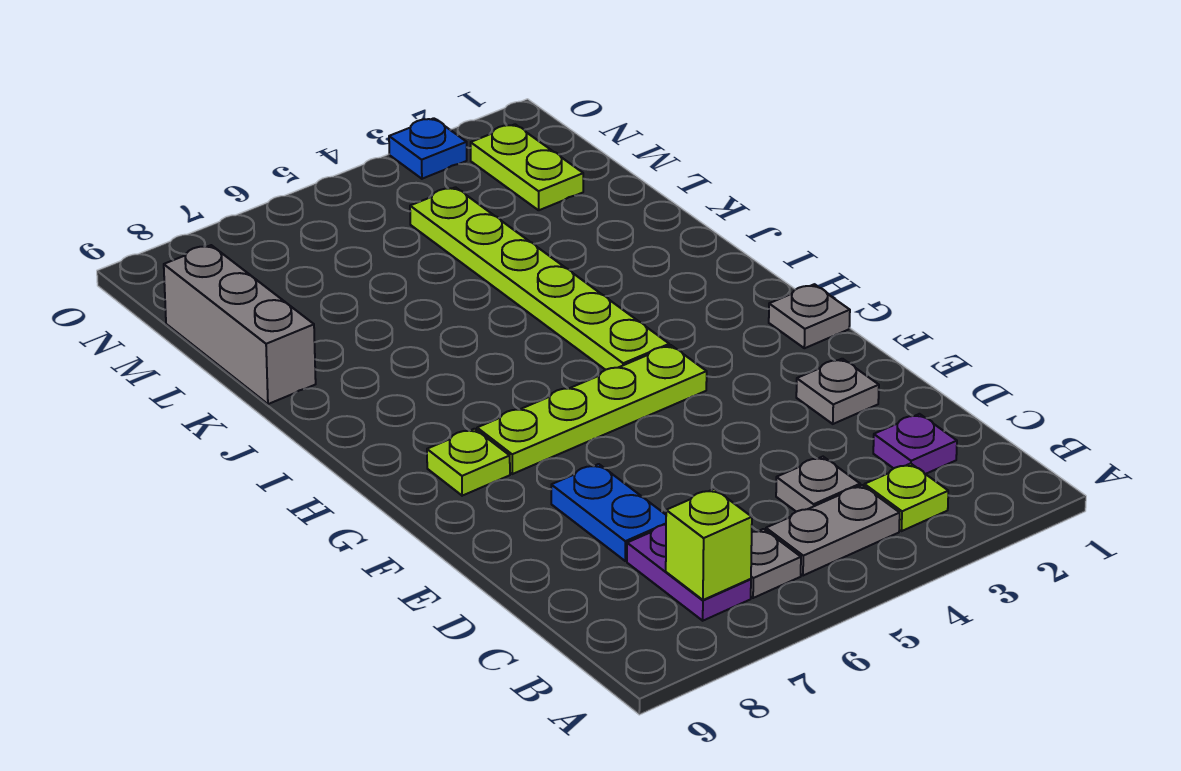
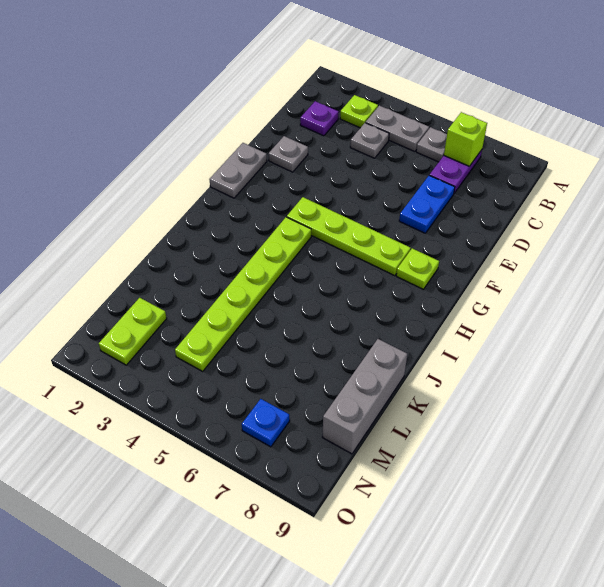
grey plate G1 level 1 -> grey plate F1:G1 level 1
blue plate O3 level 1 -> blue plate N7 level 1

